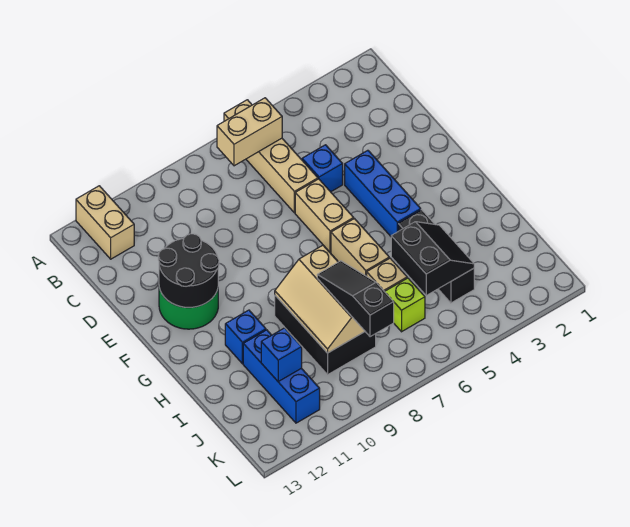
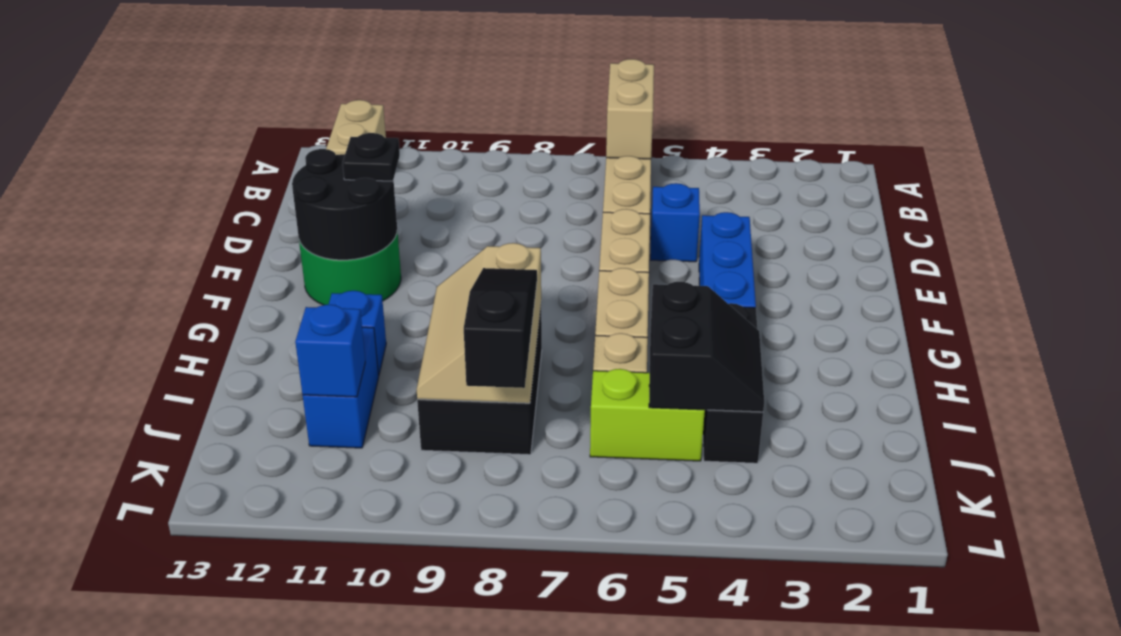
tan brick B6:B7 level 2 -> tan brick A6:B6 level 2
none -> black plate E11 level 3
blue brick I11:K11 level 1 -> blue brick I11:J11 level 1
lime brick J6 level 1 -> lime brick J5:J6 level 1

